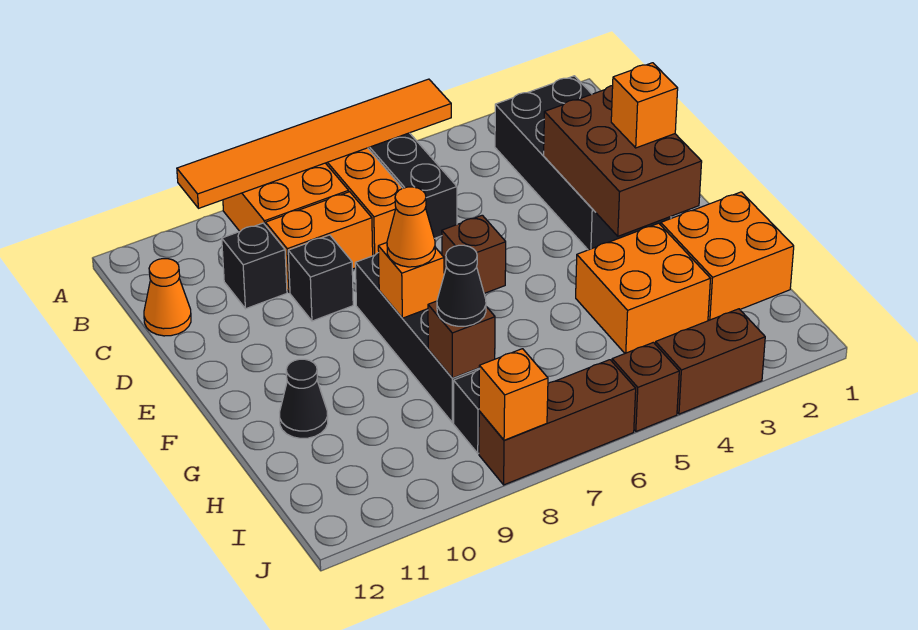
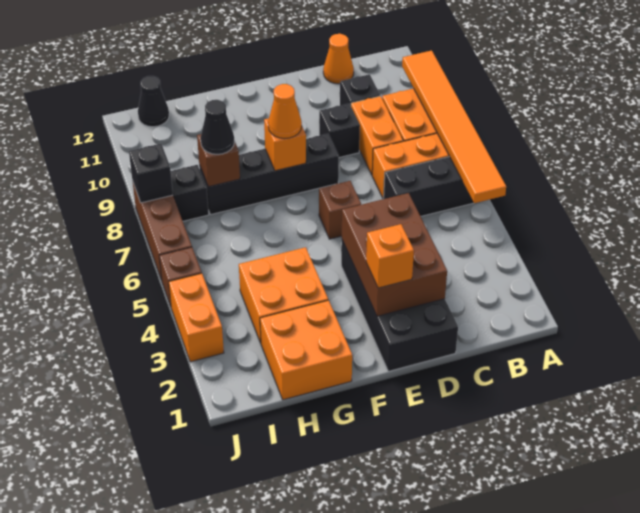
black brick B2:E3 level 1 -> black brick D1:E4 level 1
brown brick D2:F3 level 2 -> brown brick D2:E4 level 2
black cone G11 level 1 -> black cone I12 level 1
brown brick J3:J4 level 1 -> orange brick J3:J4 level 1
orange brick J8 level 2 -> black brick J8 level 2

